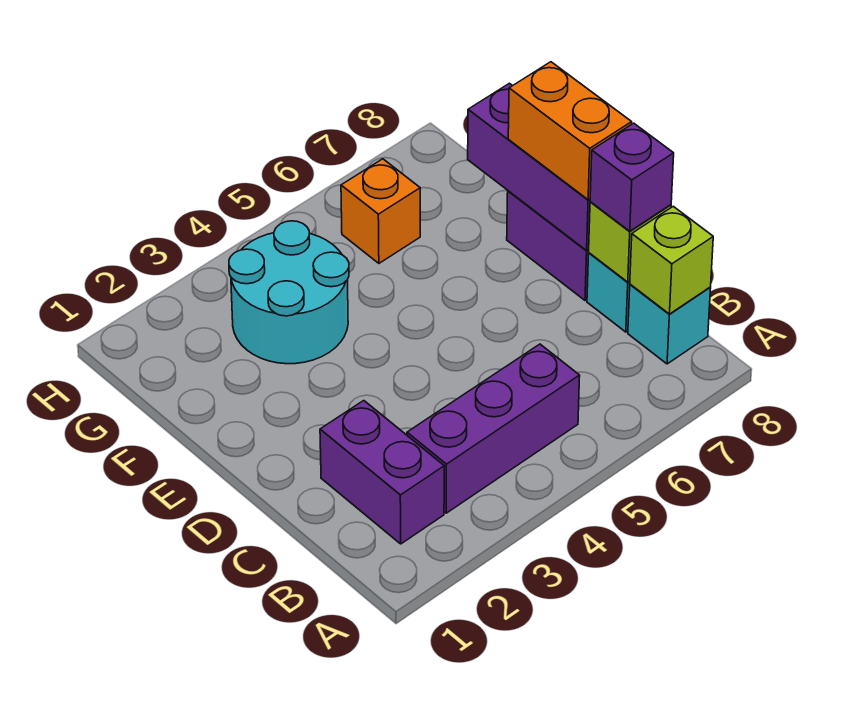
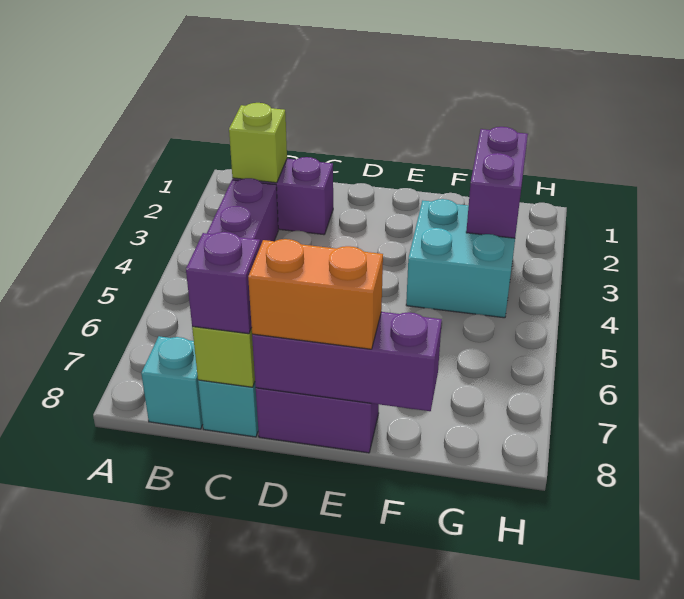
lime brick B8 level 2 -> lime brick B2 level 2
cyan round brick F3:G4 level 1 -> cyan brick F3:G4 level 1
none -> purple brick G2:G3 level 2
orange brick G6 level 1 -> none

